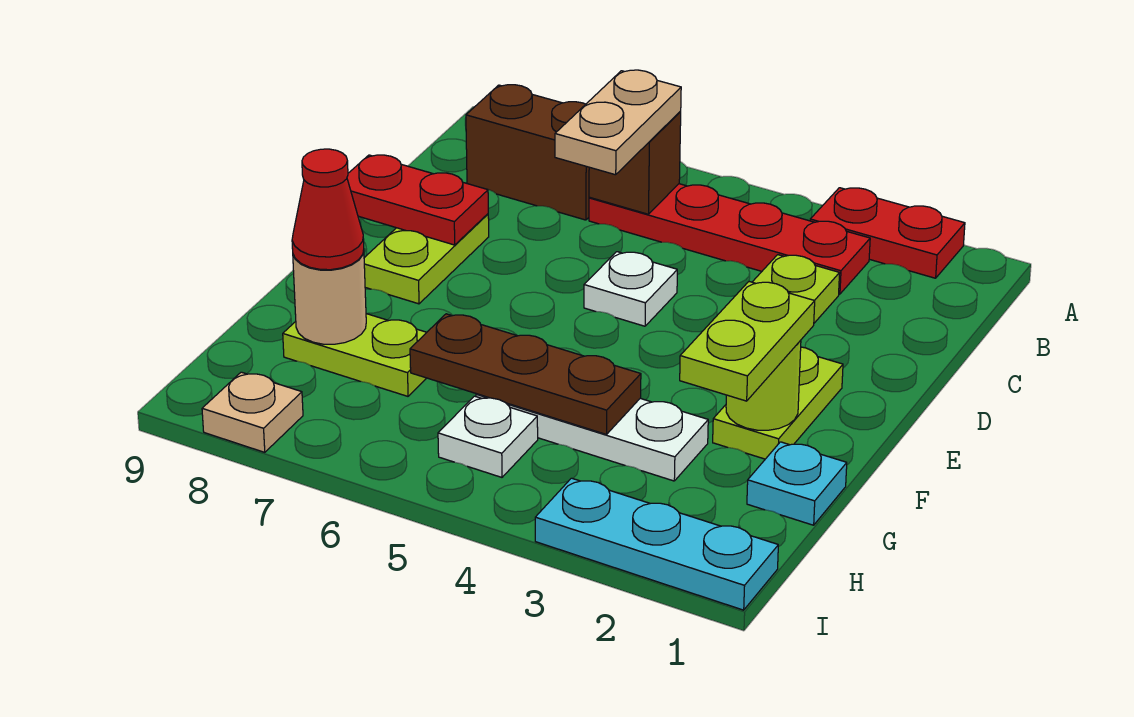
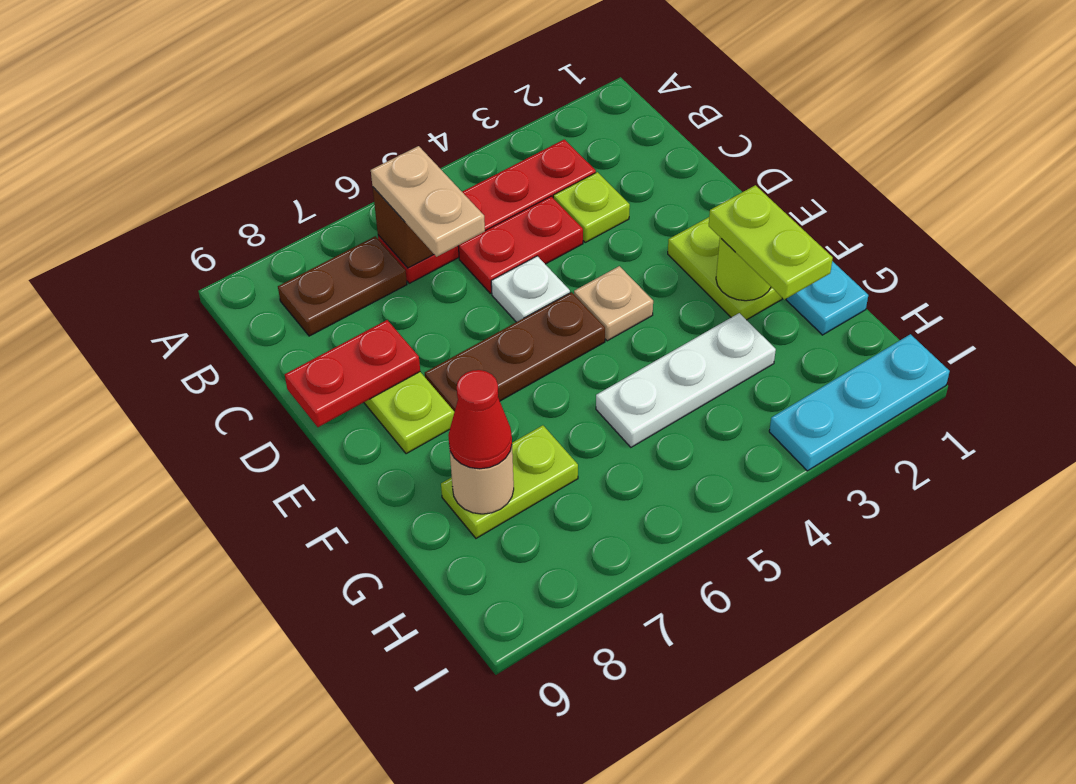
red plate A2:A3 level 1 -> red plate C4:C5 level 1
brown brick B7:B8 level 1 -> brown plate B7:B8 level 1
brown plate G4:G6 level 2 -> brown plate E5:E7 level 1
white plate H5 level 1 -> none
tan plate I8 level 1 -> tan plate E4 level 1

